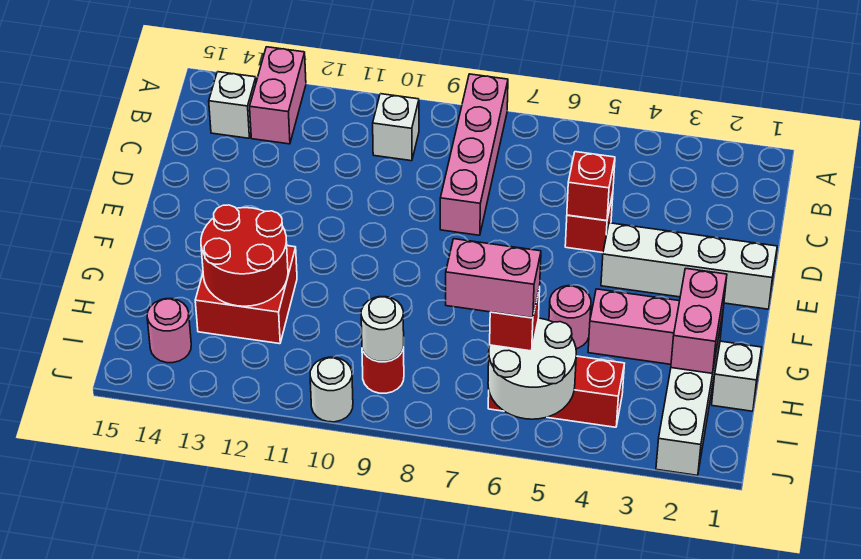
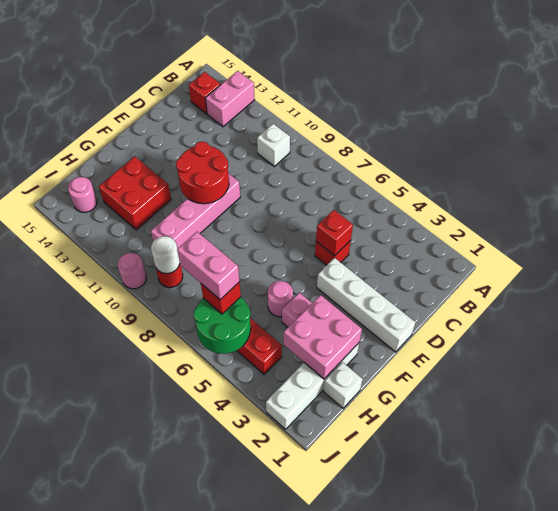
pink brick A8:D8 level 1 -> pink brick E10:H10 level 1
white brick B14 level 1 -> red brick B14 level 1
pink brick G2:H2 level 2 -> pink brick G2:H3 level 2
red round brick G12:H13 level 2 -> red round brick E10:F11 level 2
white round brick I5:J6 level 2 -> green round brick I5:J6 level 2
white round brick J10 level 1 -> pink round brick J10 level 1

